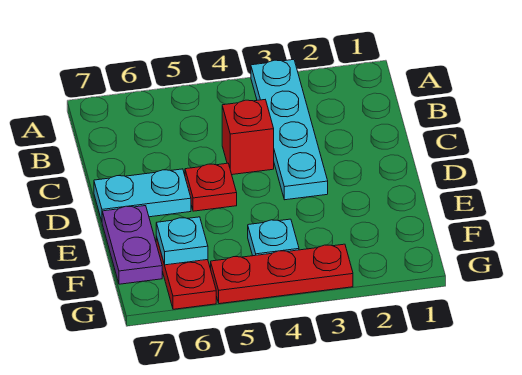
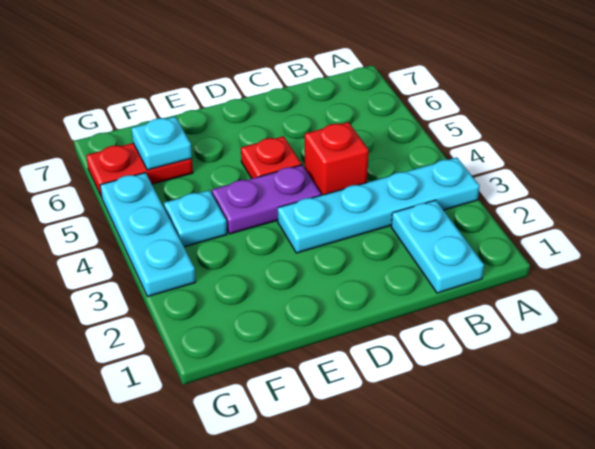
cyan plate D6:D7 level 1 -> cyan plate B1:B2 level 1
purple plate E7:F7 level 1 -> purple plate D4:E4 level 1
red plate G3:G5 level 1 -> cyan plate G3:G5 level 1

